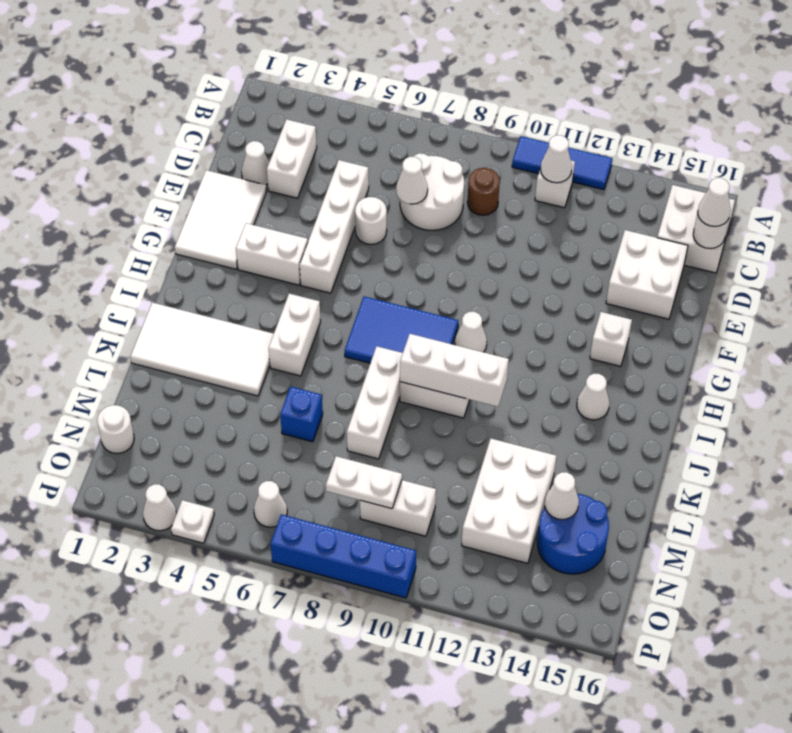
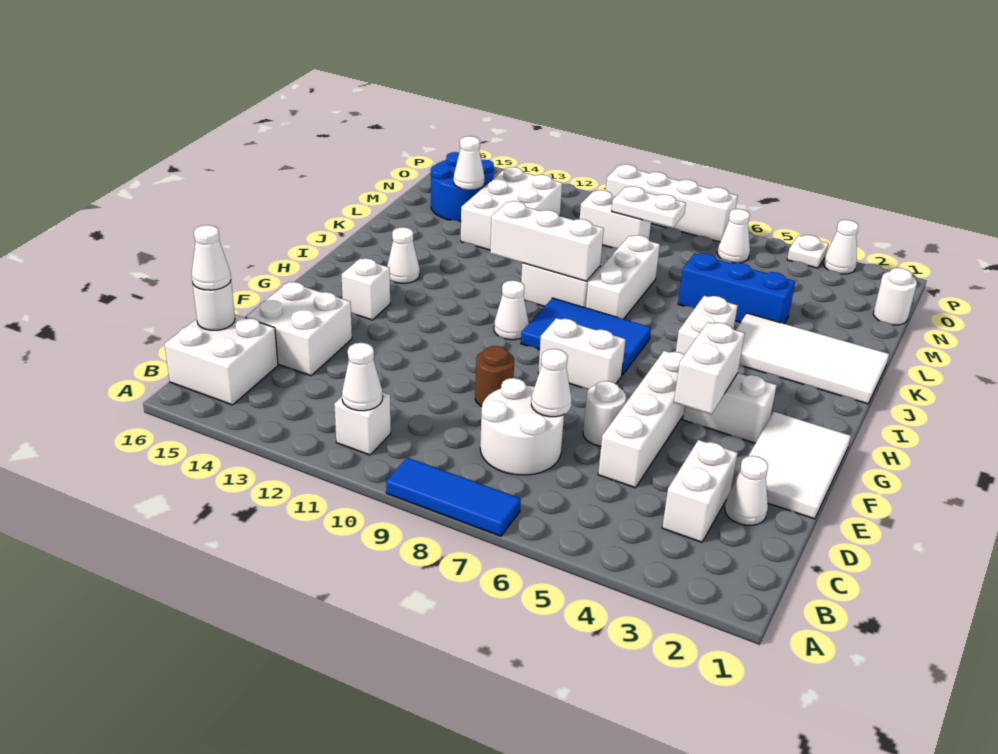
blue tile A10:A12 level 1 -> blue tile A7:A9 level 1
brown round brick C9 level 1 -> brown round brick E9 level 1
none -> white brick F4:G4 level 2
none -> white brick G7:G8 level 1
blue brick L6 level 1 -> blue brick L4:L6 level 1
blue brick P7:P10 level 1 -> white brick P7:P10 level 1

